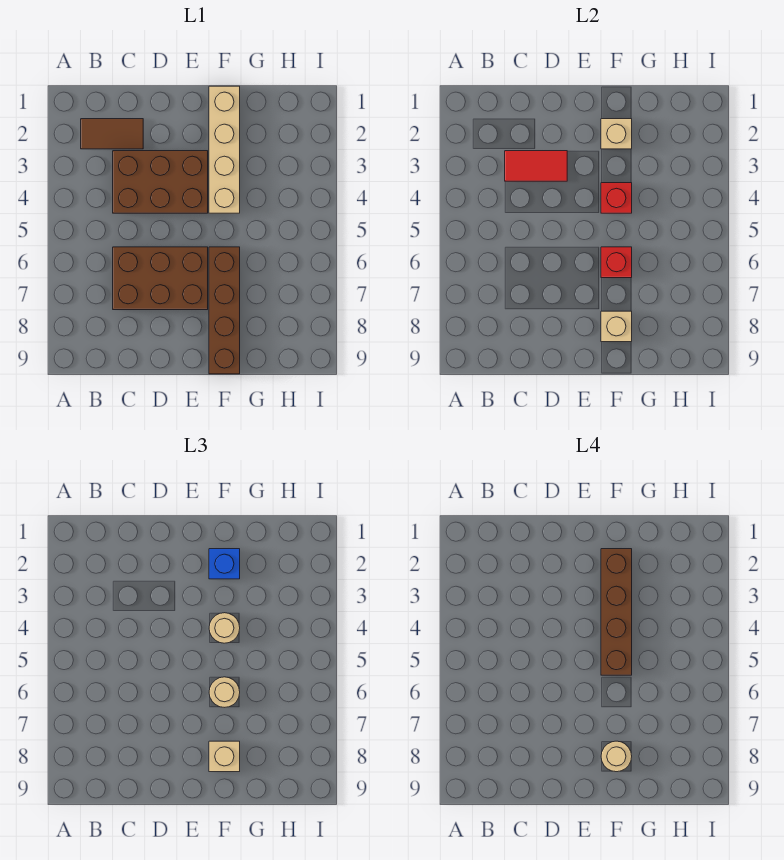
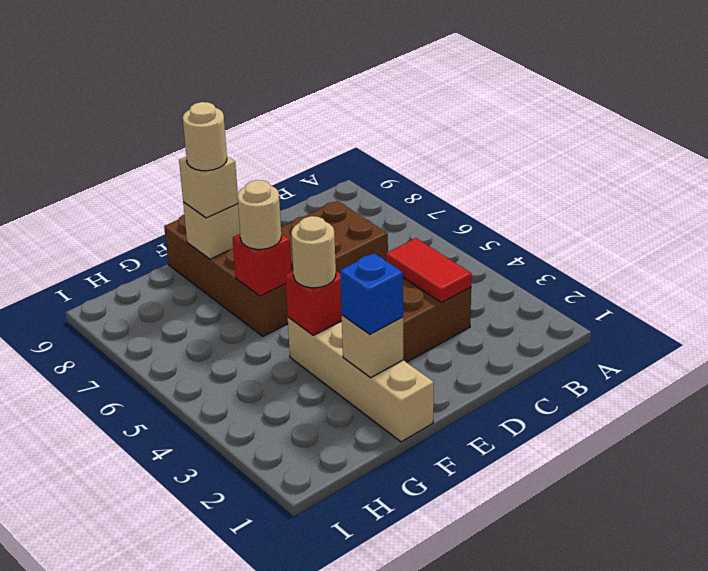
brown tile B2:C2 level 1 -> none
red tile C3:D3 level 2 -> red tile C3:C4 level 2
brown brick F2:F5 level 4 -> none

